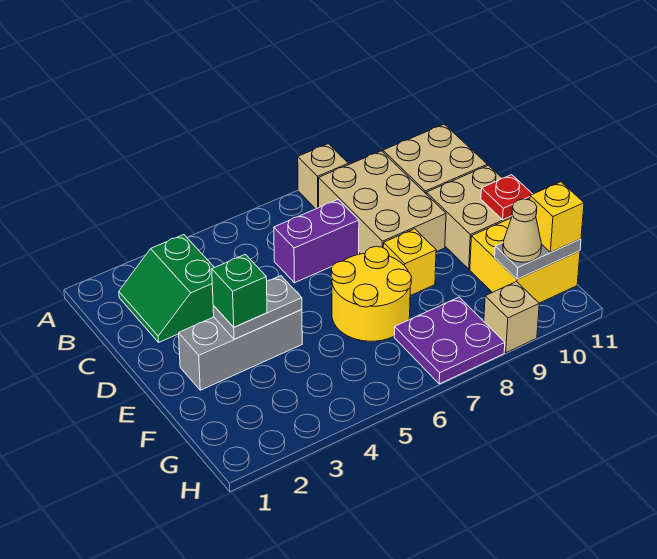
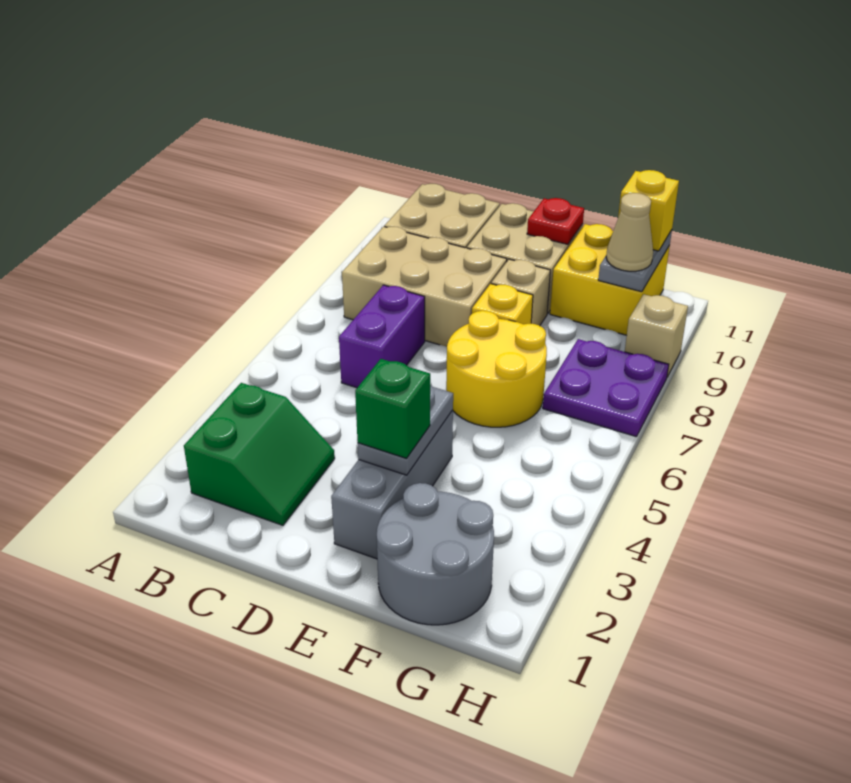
tan brick A8 level 1 -> tan brick E9 level 1
green slope B2:C3 level 1 top 3 -> green slope B2:C3 level 1 top B
none -> grey round brick F1:G2 level 1

